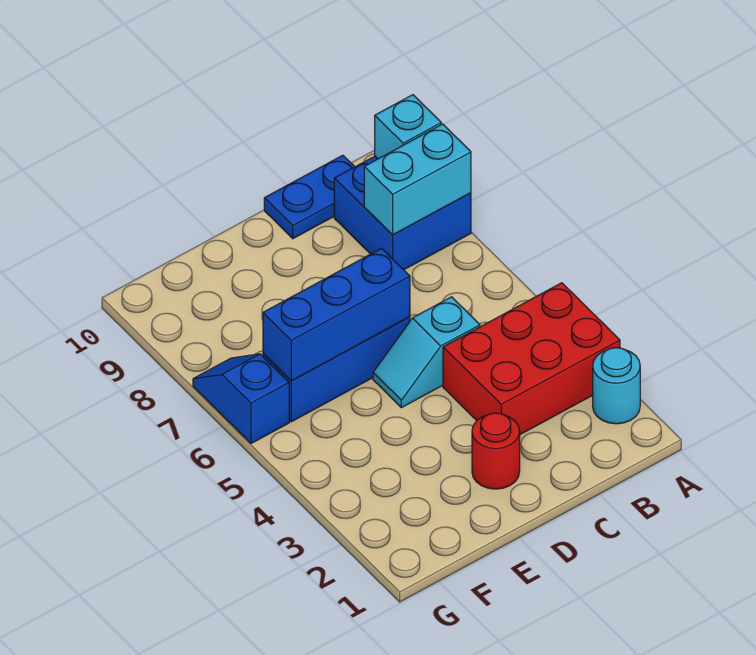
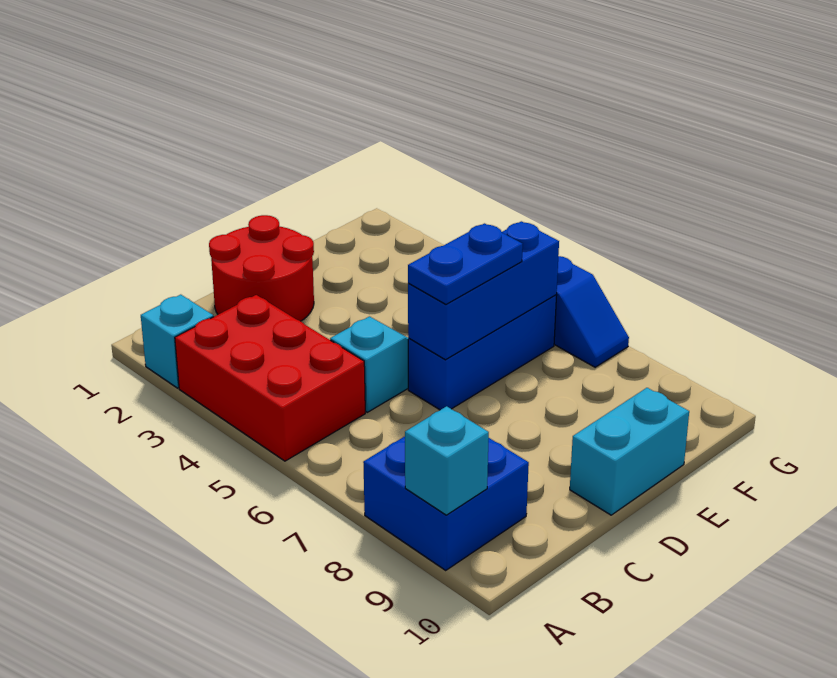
cyan round brick A2 level 1 -> cyan brick A2 level 1
red brick A3:C4 level 1 -> red brick A3:B5 level 1
cyan brick A8:B8 level 2 -> cyan brick D10:E10 level 1
blue plate B10:C10 level 1 -> blue plate D6:E6 level 3
red round brick D2 level 1 -> red round brick C1:D2 level 1

